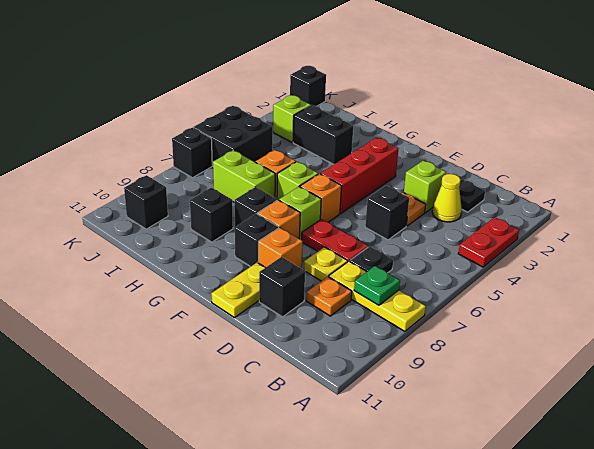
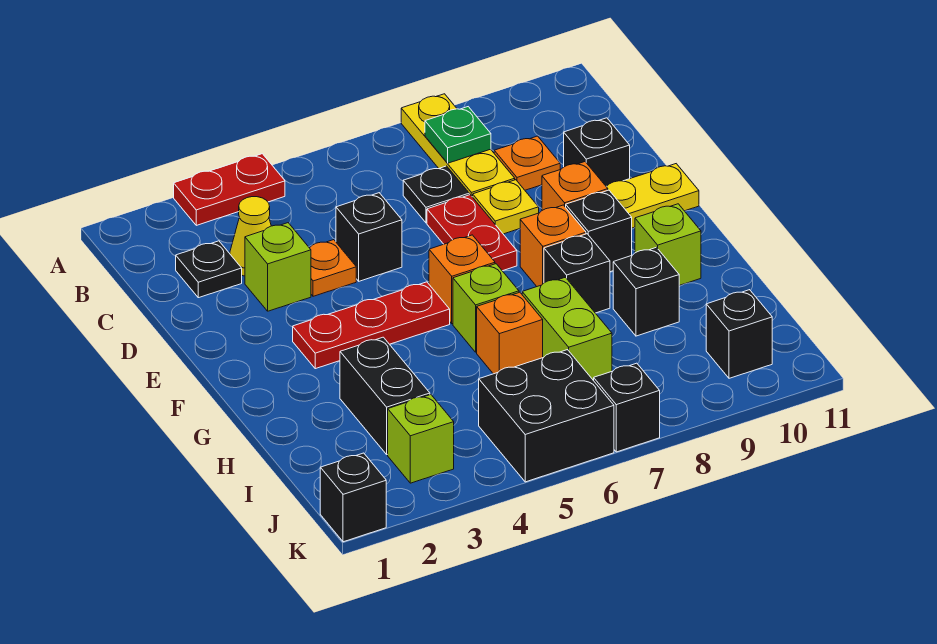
red brick F3:F5 level 1 -> red plate F3:F5 level 1
lime brick F7 level 1 -> lime brick G10 level 1

